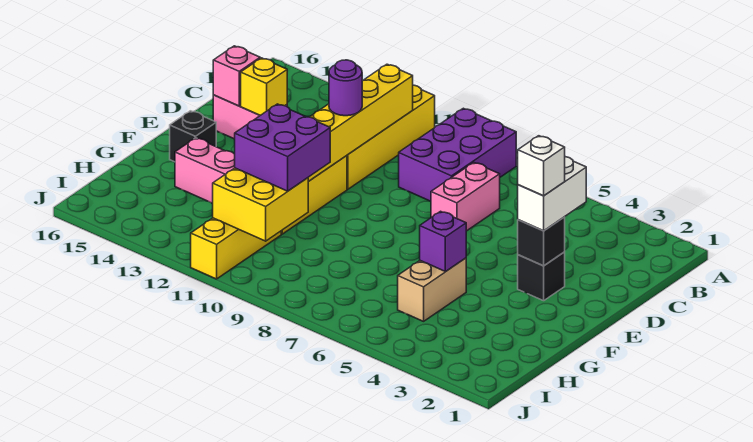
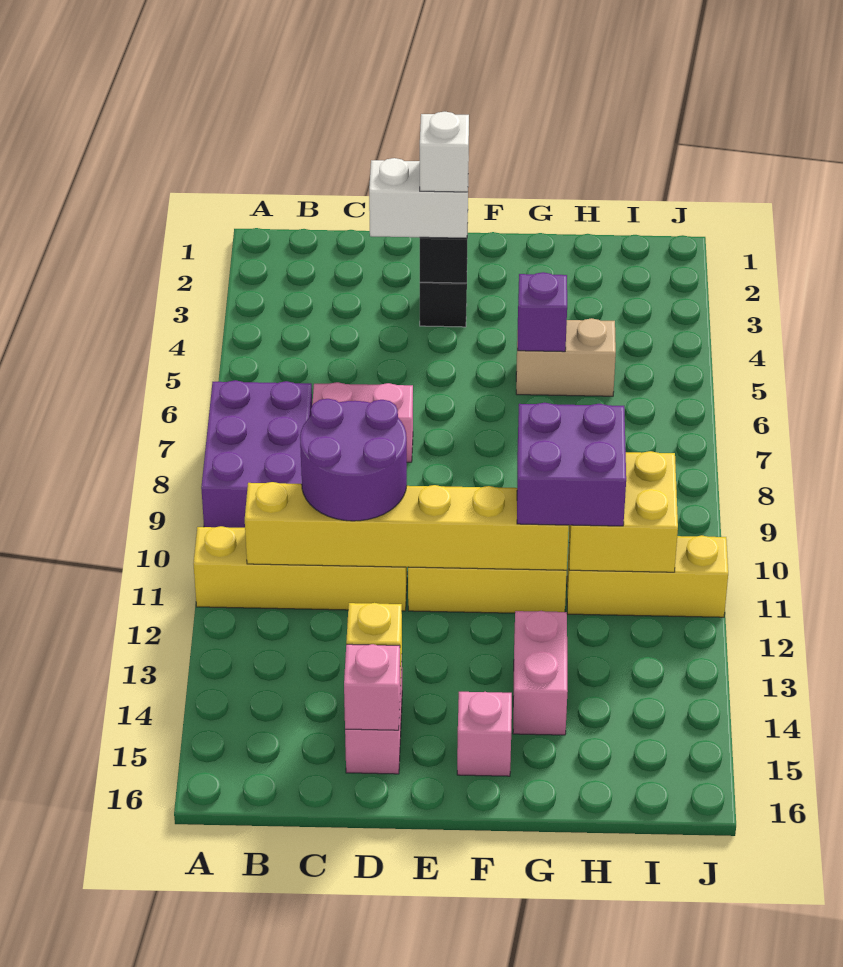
purple brick A8:C9 level 1 -> purple brick A7:B9 level 1
purple round brick D11 level 3 -> purple round brick C10:D11 level 3
black brick F15 level 1 -> pink brick F15 level 1

